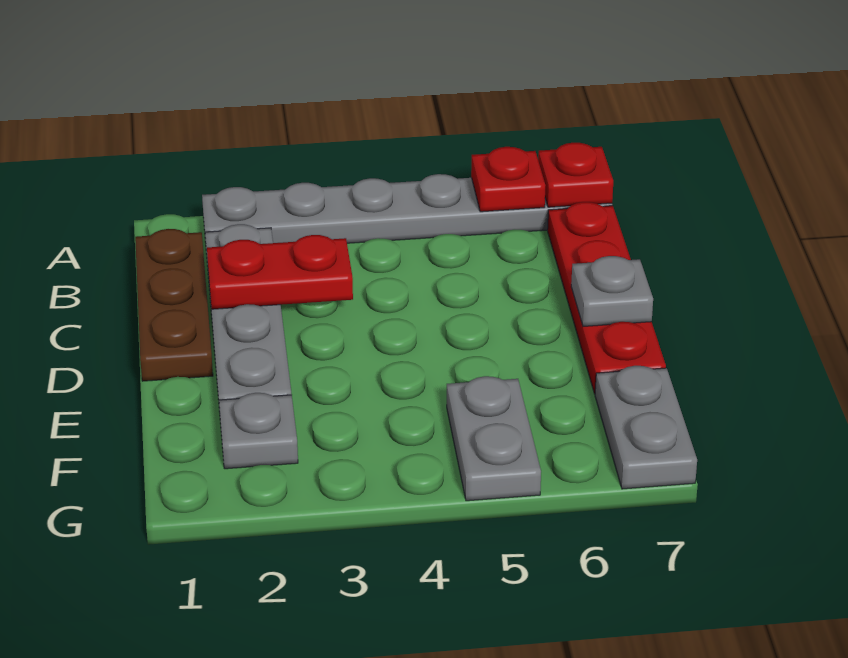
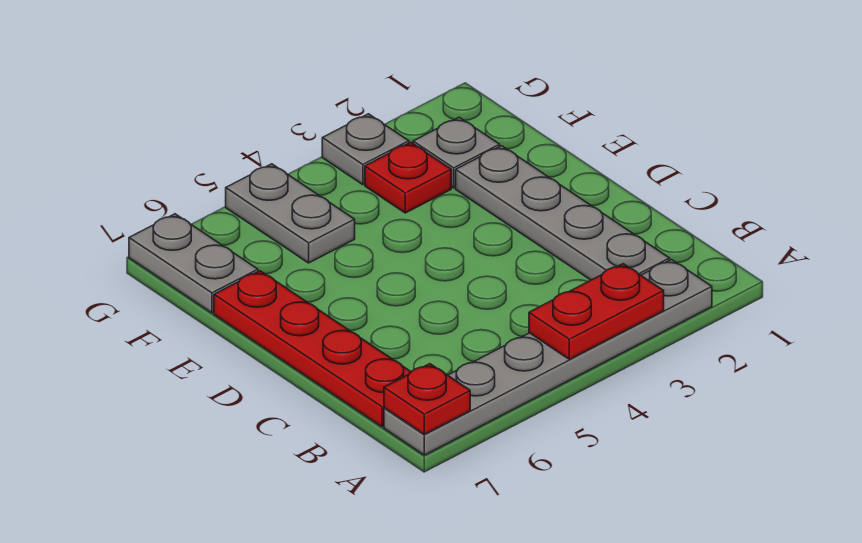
red plate A6 level 2 -> red plate F3 level 1
brown plate B1:D1 level 1 -> none
red plate C2:C3 level 2 -> red plate A3:A4 level 2
grey plate D7 level 2 -> grey plate G3 level 1

